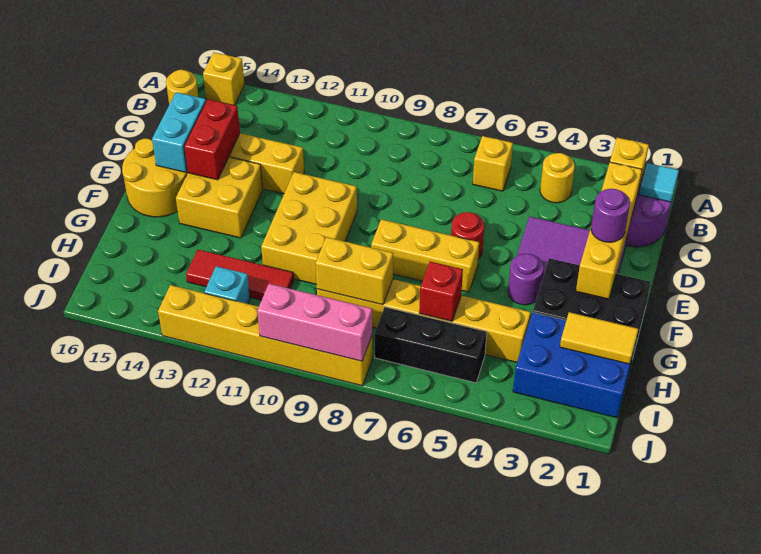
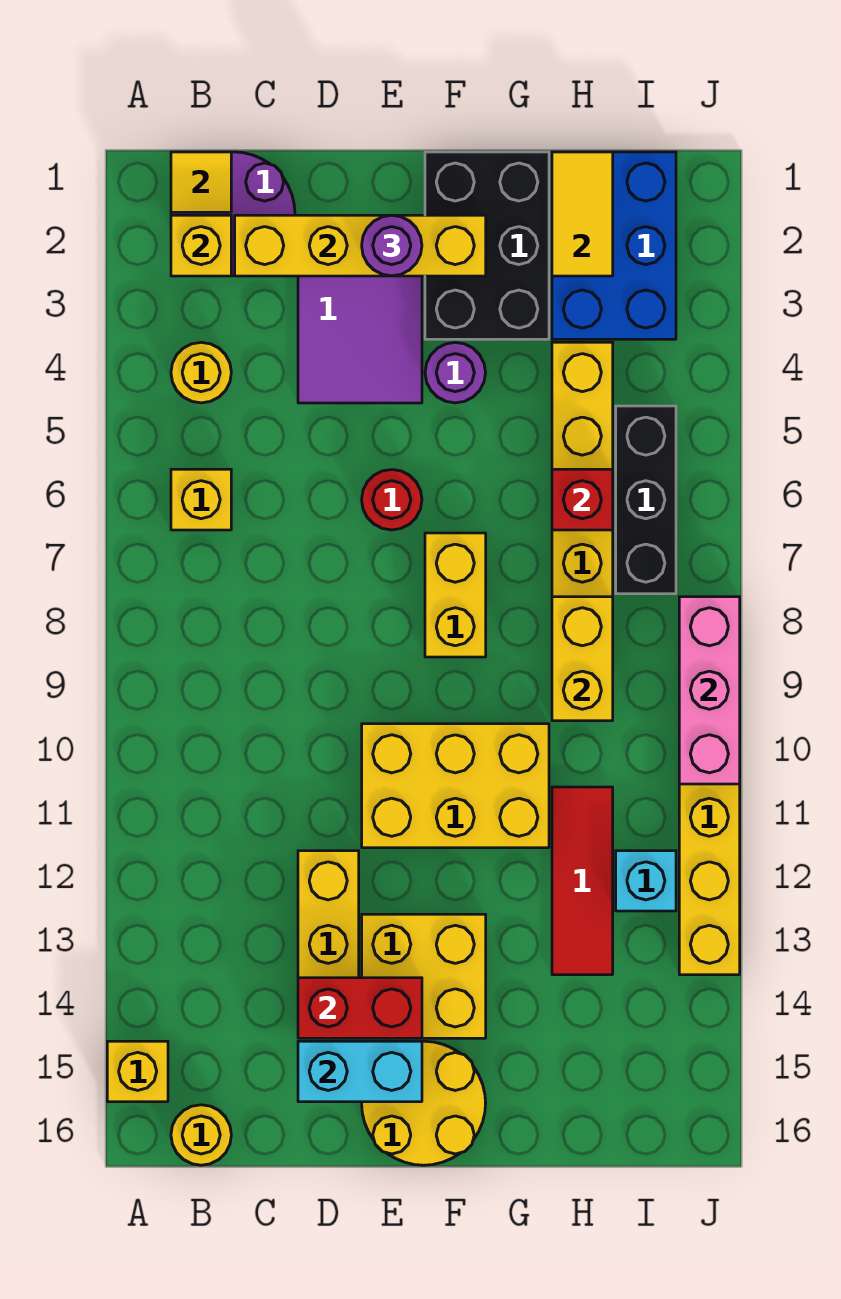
cyan tile B1 level 2 -> yellow tile B1 level 2
yellow brick F6:F8 level 1 -> yellow brick F7:F8 level 1

